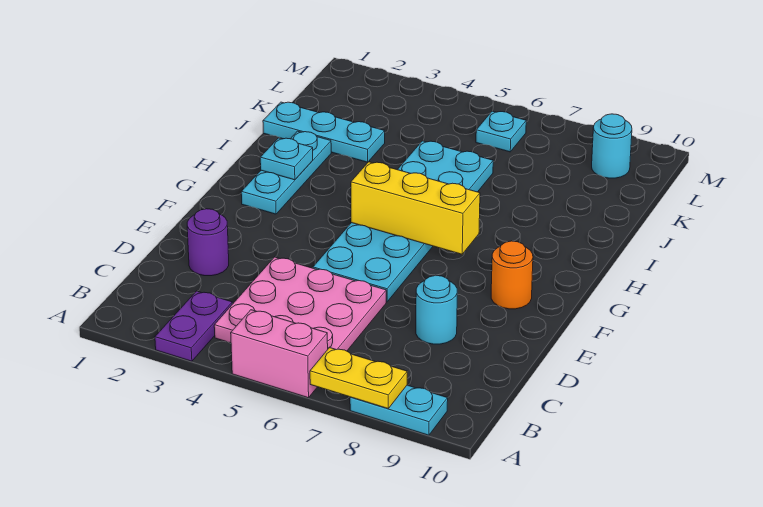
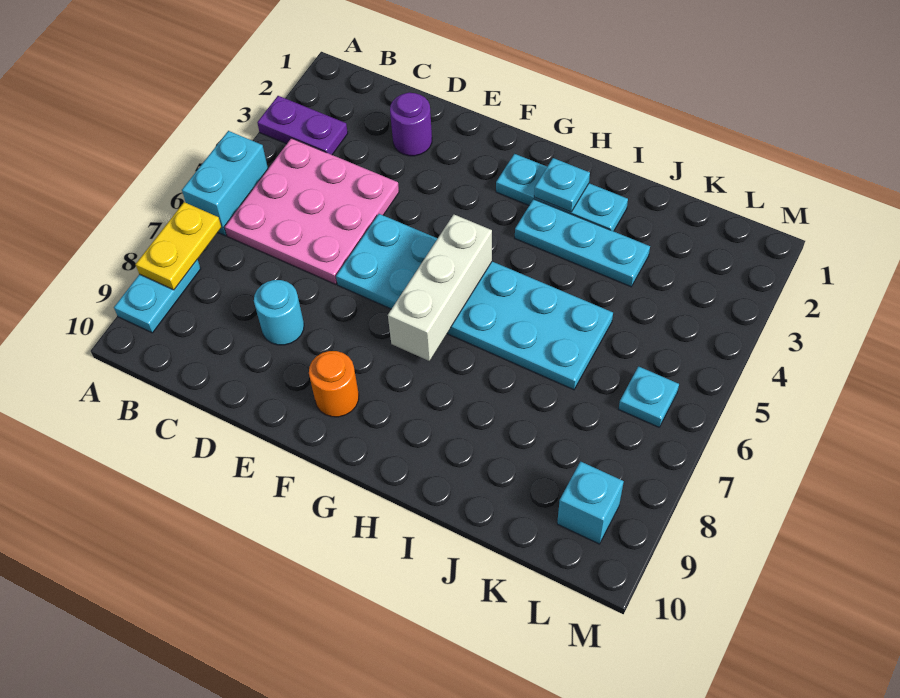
pink brick A5:A6 level 1 -> cyan brick A5:A6 level 1
yellow brick G5:G7 level 2 -> white brick G5:G7 level 2
cyan plate J1:J3 level 1 -> cyan plate H3:J3 level 1
cyan round brick L9 level 1 -> cyan brick L9 level 1

